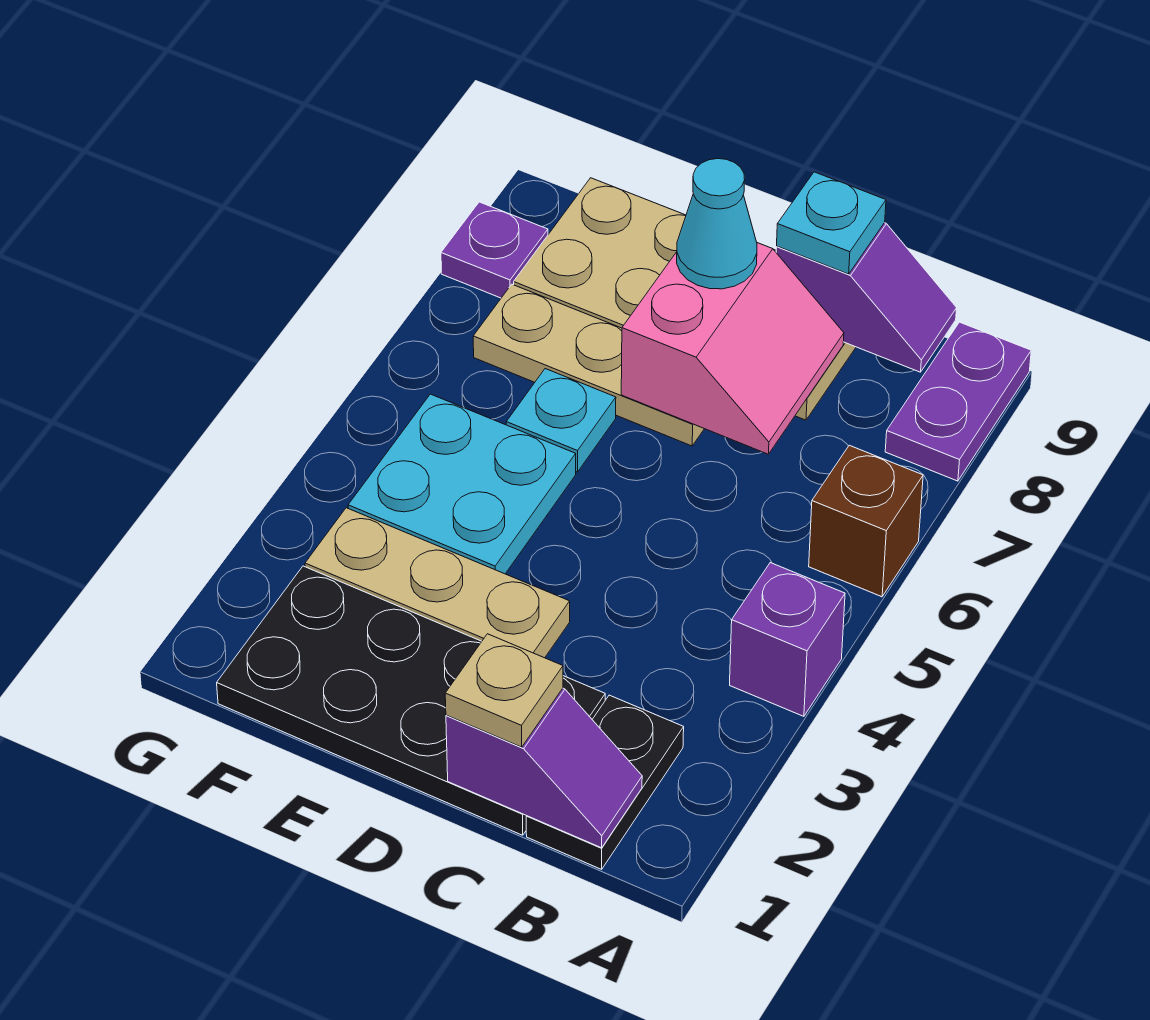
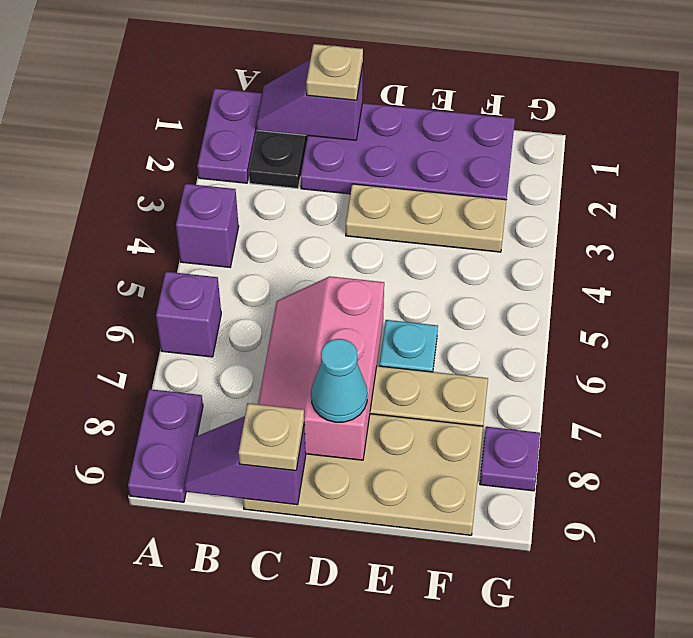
none -> purple plate A1:A2 level 1
brown brick A6 level 1 -> purple brick A6 level 1
black plate C1:F2 level 1 -> purple plate C1:F2 level 1
pink slope C7:D8 level 2 top D -> pink slope C6:D8 level 2 top D
cyan plate C9 level 3 -> tan plate C9 level 3
cyan plate E4:F5 level 1 -> none

